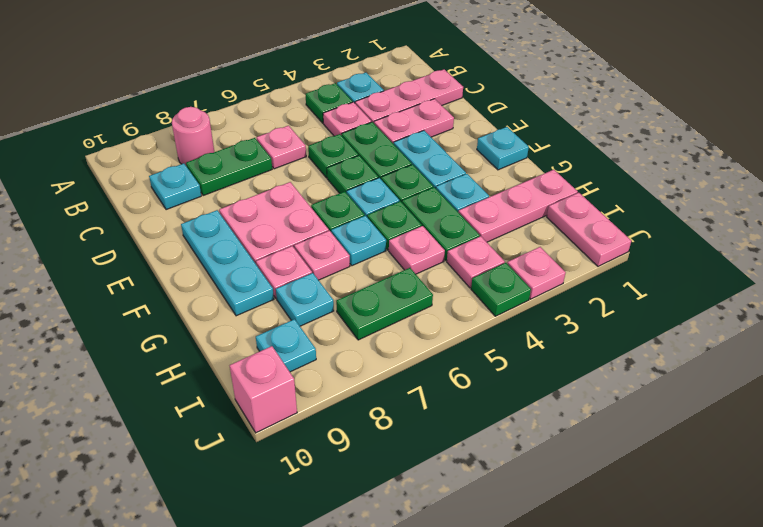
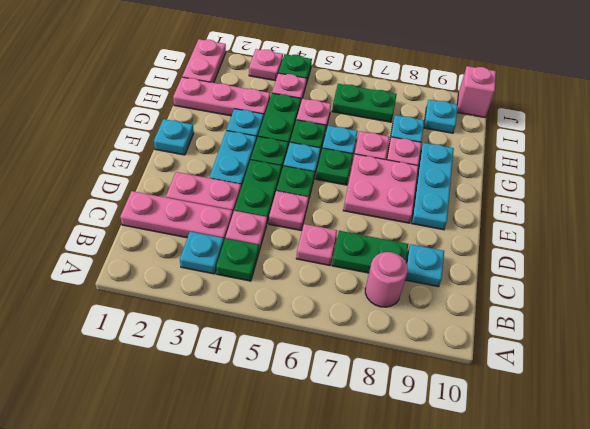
green plate D5 level 1 -> pink plate D5 level 1

